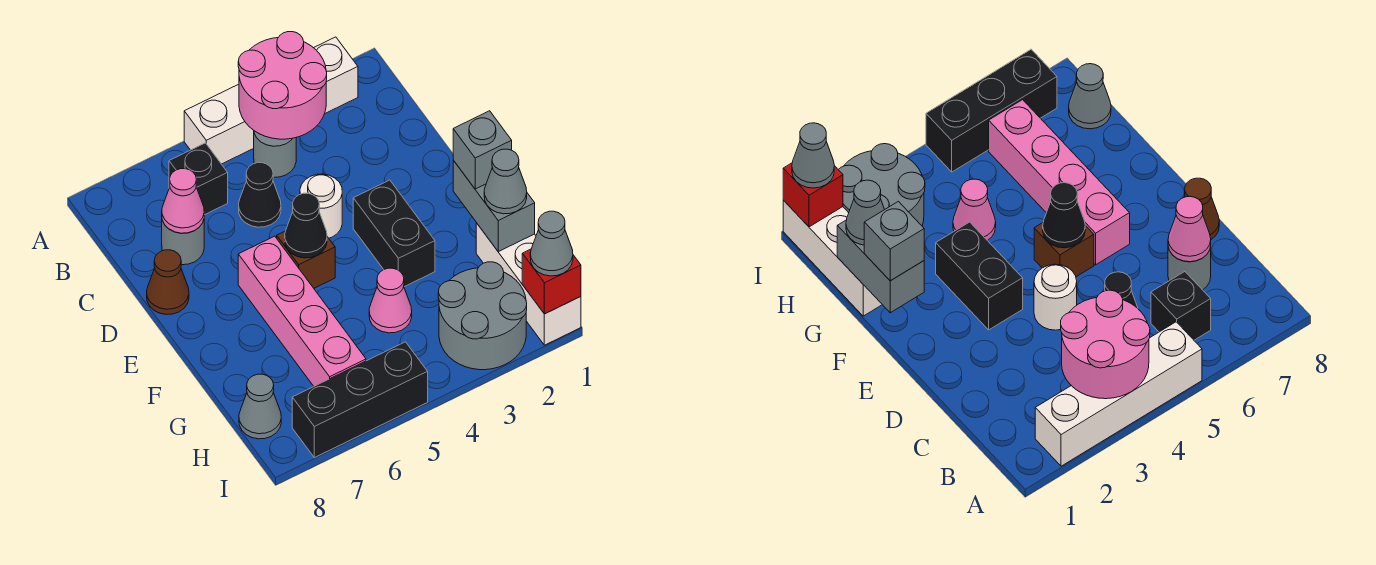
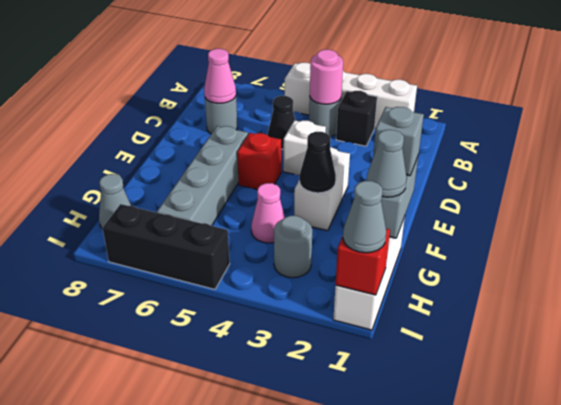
pink round brick A3:B4 level 2 -> pink round brick B4 level 2
black brick B6 level 1 -> black brick B3 level 1
white round brick D4 level 1 -> white brick D4 level 1
brown cone D8 level 1 -> none
black brick E3:F3 level 1 -> white brick E3:F3 level 1
brown brick E5 level 1 -> red brick E5 level 1
black cone E5 level 2 -> black cone F3 level 2
pink brick E6:H6 level 1 -> grey brick E6:H6 level 1
grey round brick H2:I3 level 1 -> grey round brick H3 level 1

